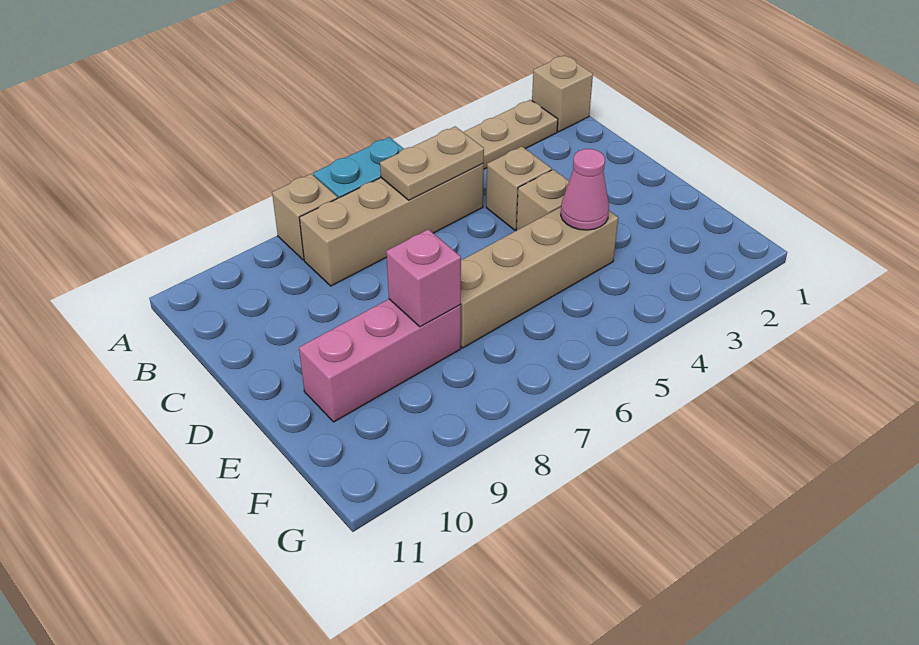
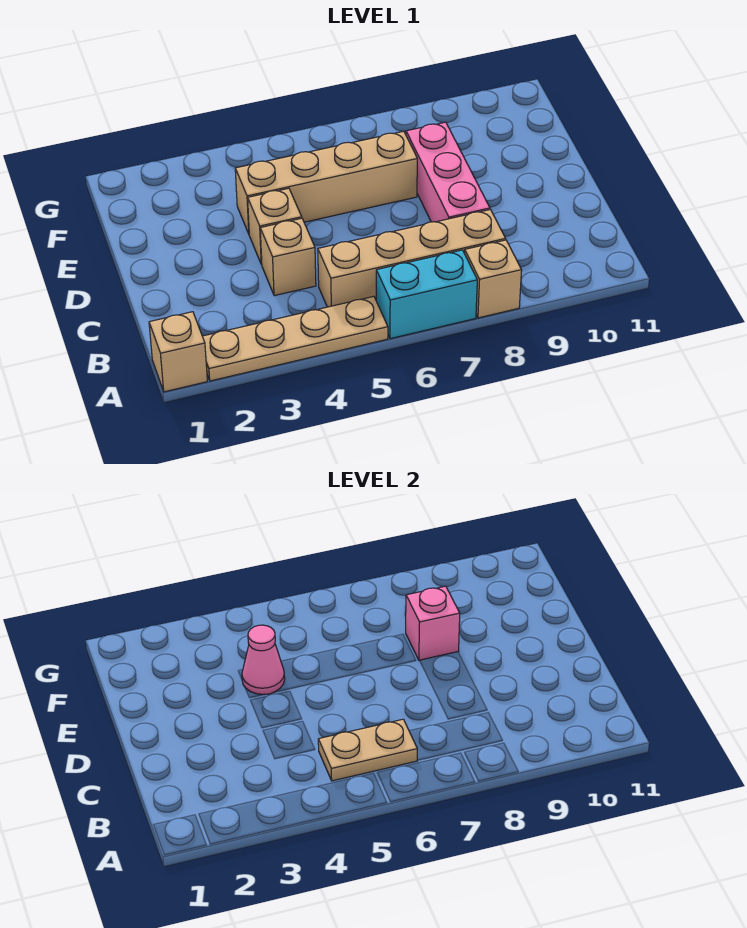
pink brick E8:E10 level 1 -> pink brick C8:E8 level 1

